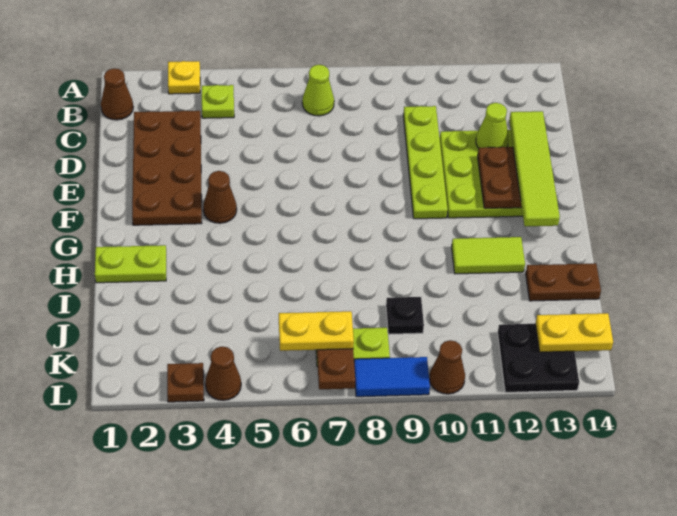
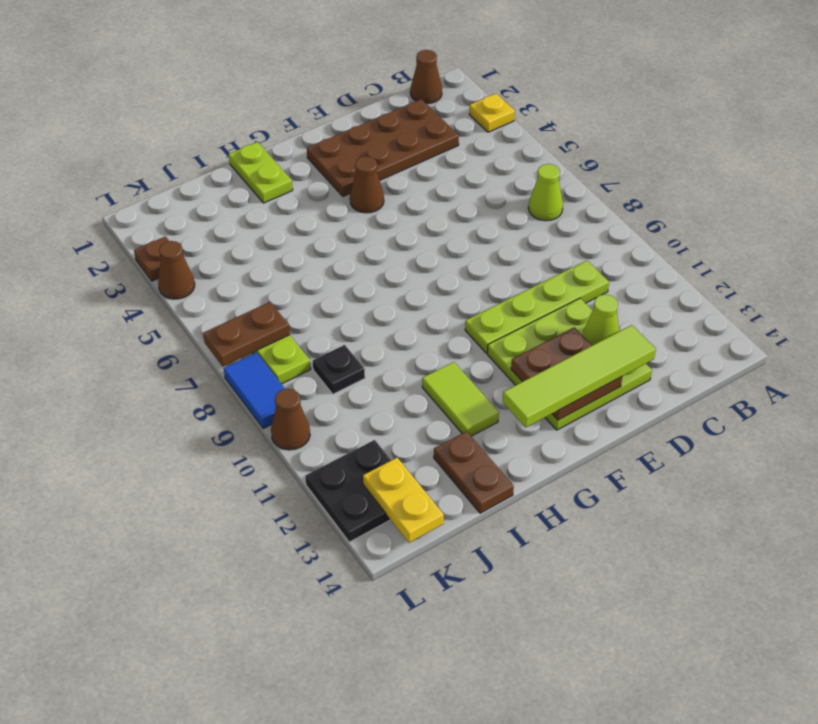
lime plate B4 level 1 -> none
yellow plate K6:K7 level 3 -> none

